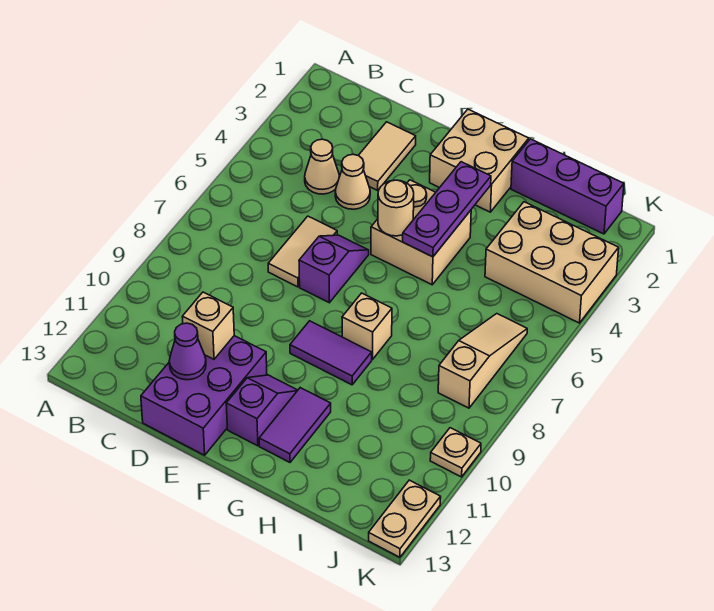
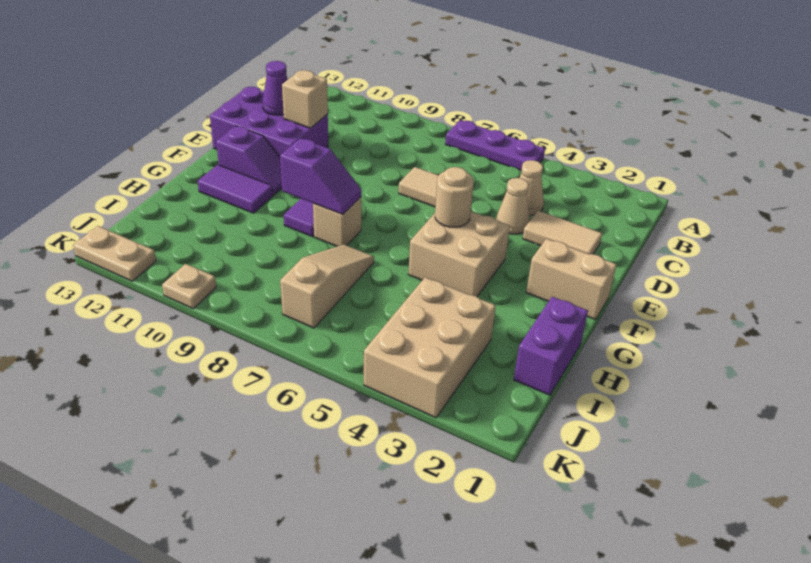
purple slope E6:E7 level 1 top 7 -> purple slope G8:G9 level 2 top 9
tan brick F1:G2 level 1 -> tan brick F1:F2 level 1
purple plate G3:G5 level 2 -> purple plate A5:A7 level 1
purple brick H1:J1 level 1 -> purple brick H1:I1 level 1
tan slope J6:J8 level 1 top 8 -> tan slope H7:J7 level 1 top J

